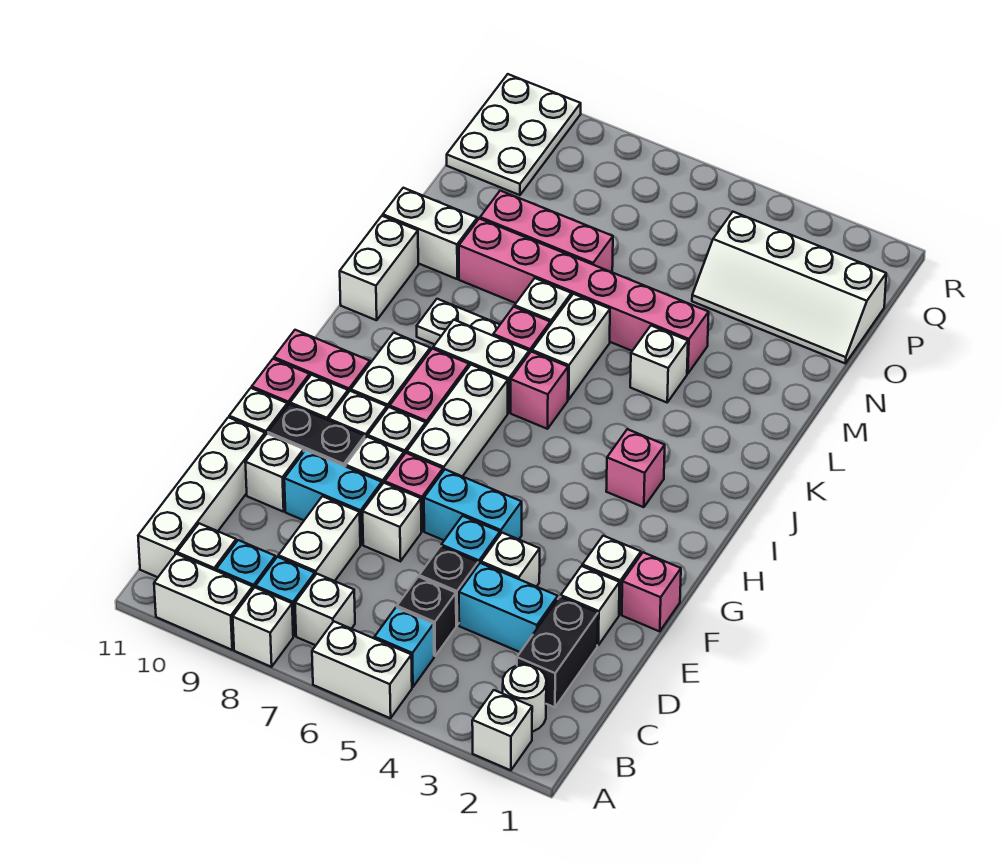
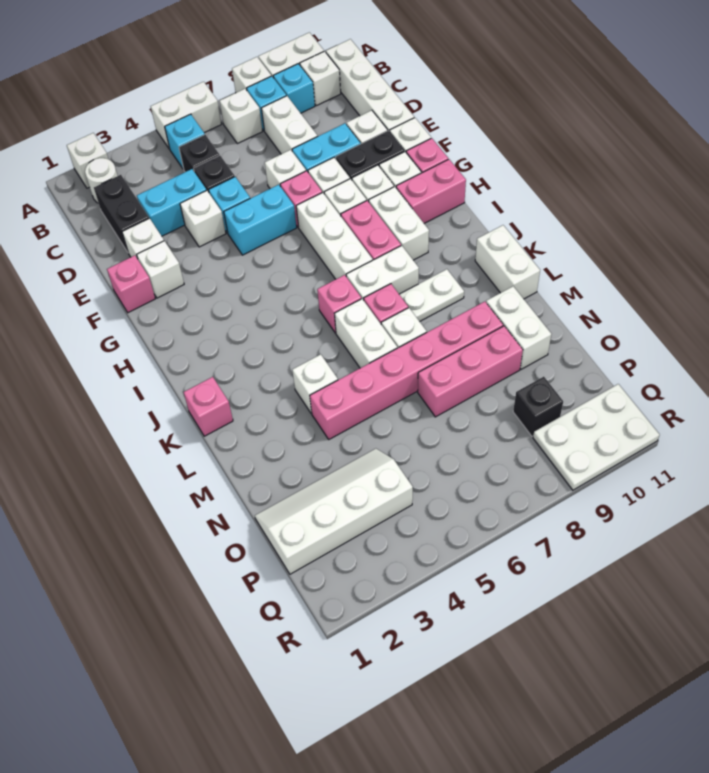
pink brick I3 level 1 -> pink brick K1 level 1
white brick M10:M11 level 1 -> white brick M10:N10 level 1
none -> black brick P9 level 1
white plate P10:R11 level 1 -> white plate Q9:R11 level 1

